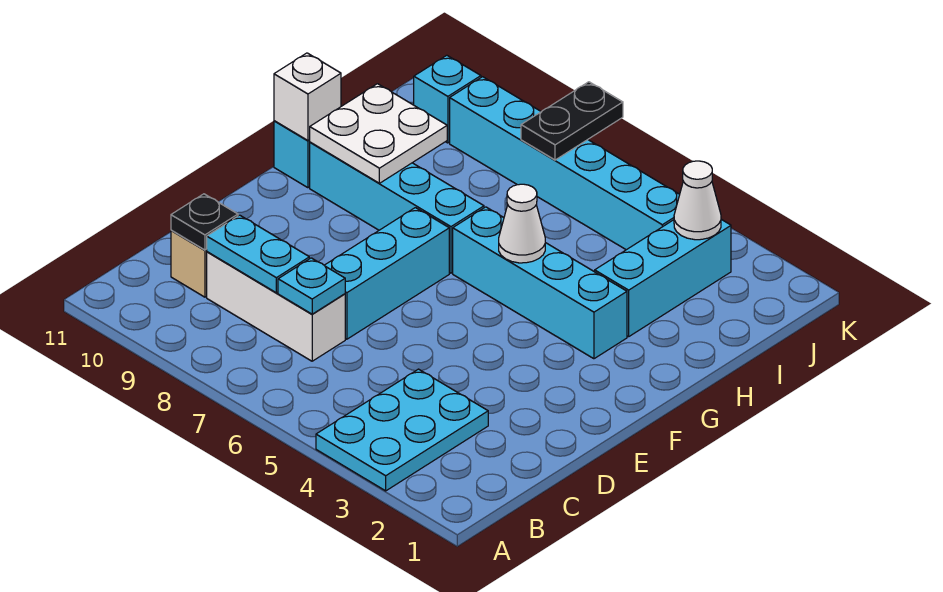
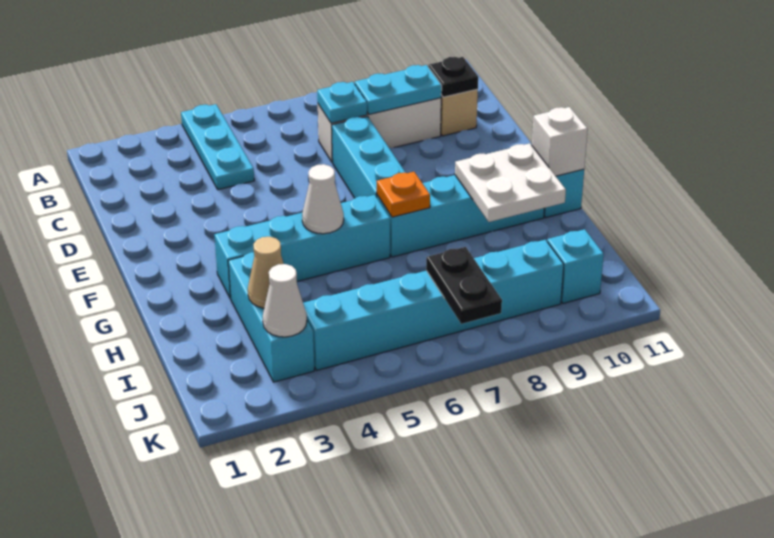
cyan plate A3:C4 level 1 -> cyan plate A4:C4 level 1
none -> orange plate G7 level 2
none -> tan cone I3 level 2

